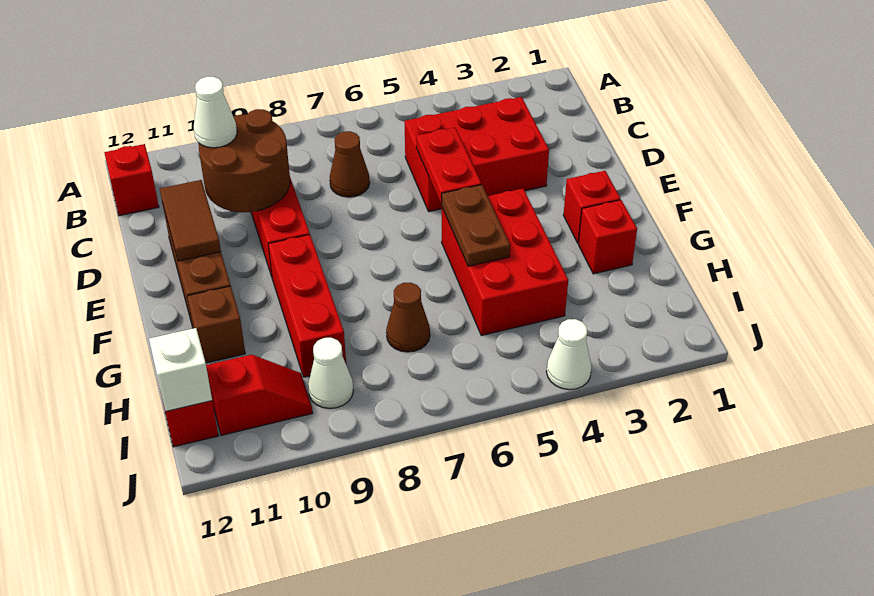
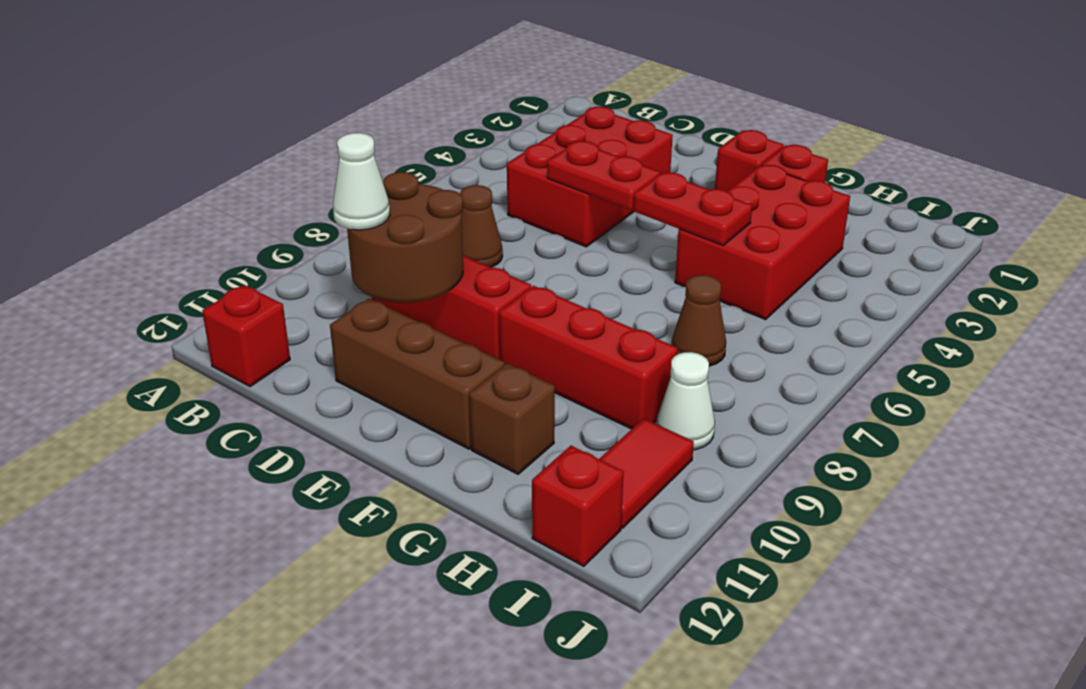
brown tile D11:E11 level 2 -> none
red brick F4:H5 level 1 -> red brick G3:H5 level 1
brown plate F5:G5 level 2 -> red plate F5:G5 level 2
red slope I10:I11 level 1 top 11 -> red tile I10:I11 level 1
white brick I12 level 2 -> none
white cone J4 level 1 -> none

